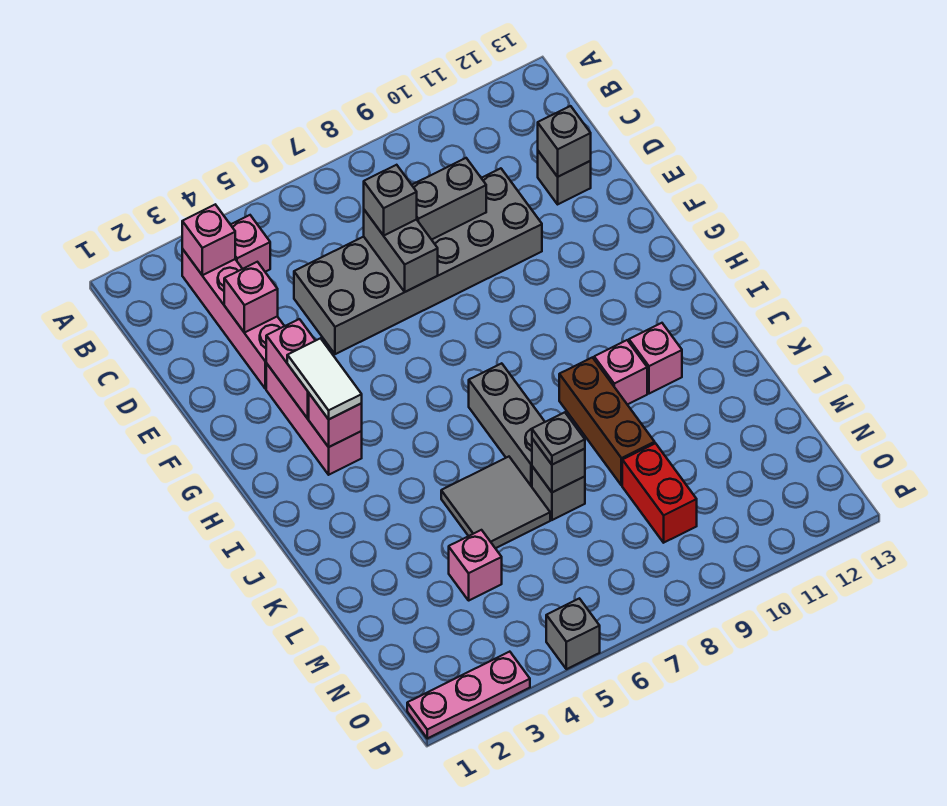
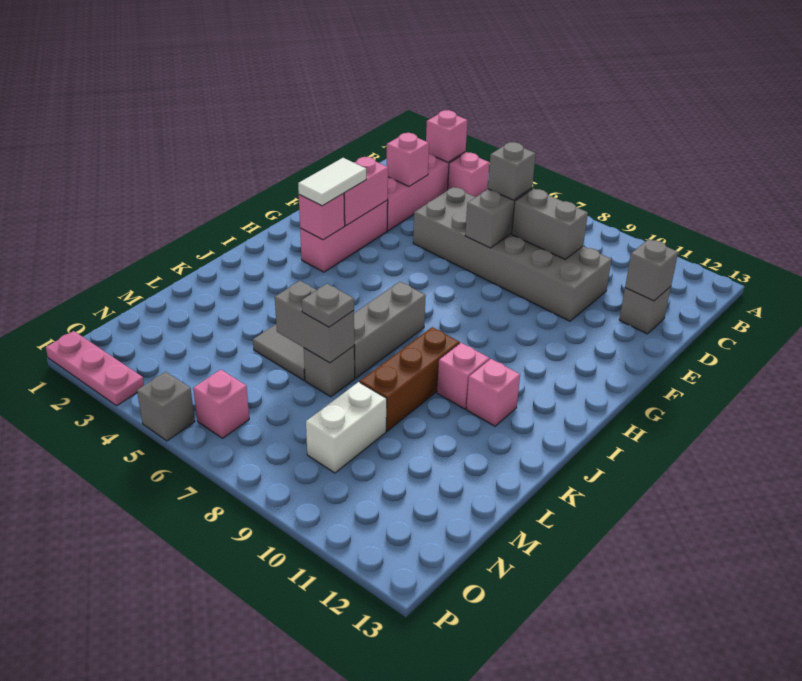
grey brick L7 level 2 -> grey brick L6:L7 level 2
pink brick M4 level 1 -> pink brick O6 level 1
red brick M9:N9 level 1 -> white brick M9:N9 level 1

